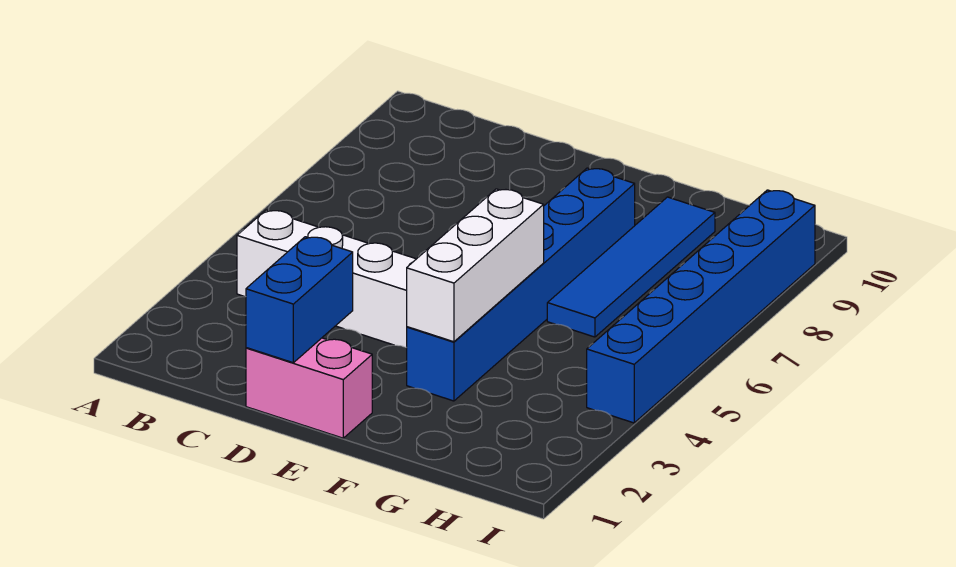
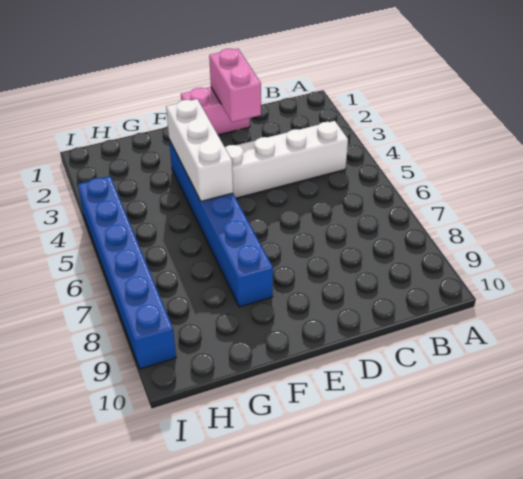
blue brick D1:D2 level 2 -> pink brick D1:D2 level 2
blue tile G6:G9 level 1 -> none

